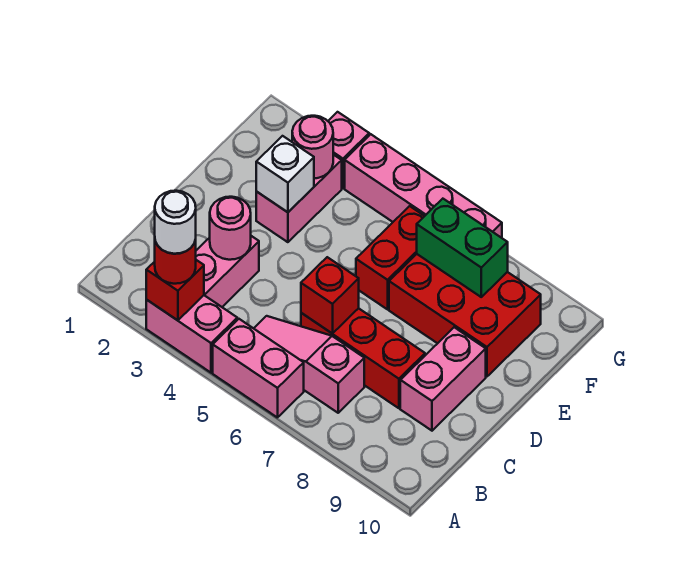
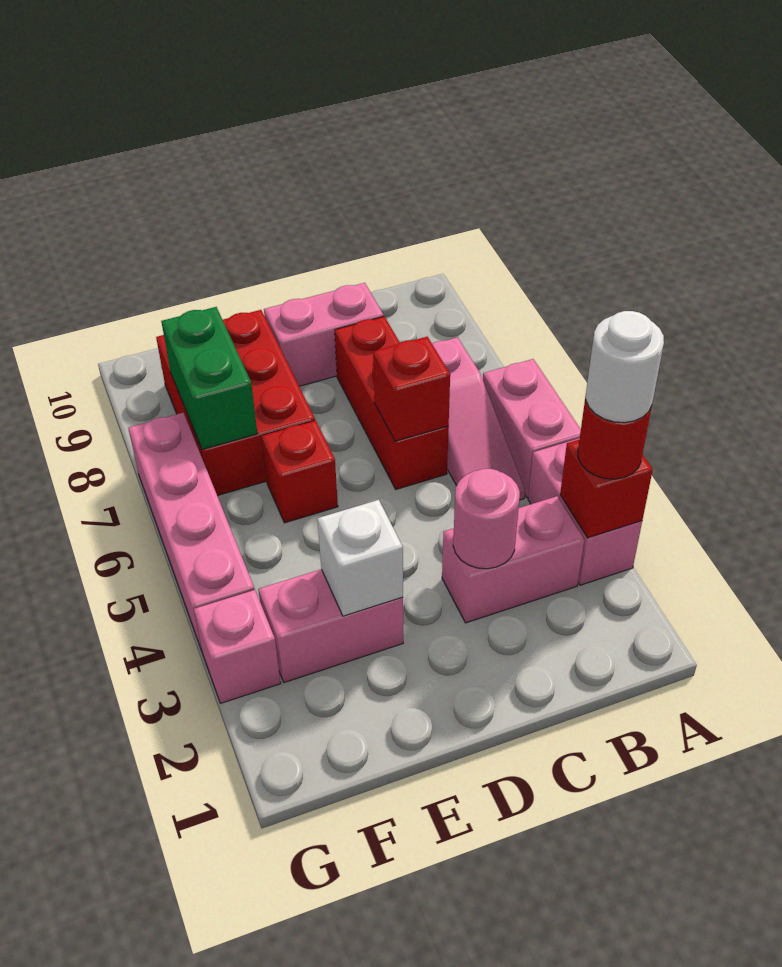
red brick E6:F6 level 1 -> red brick E6 level 1
pink round brick F3 level 2 -> none

